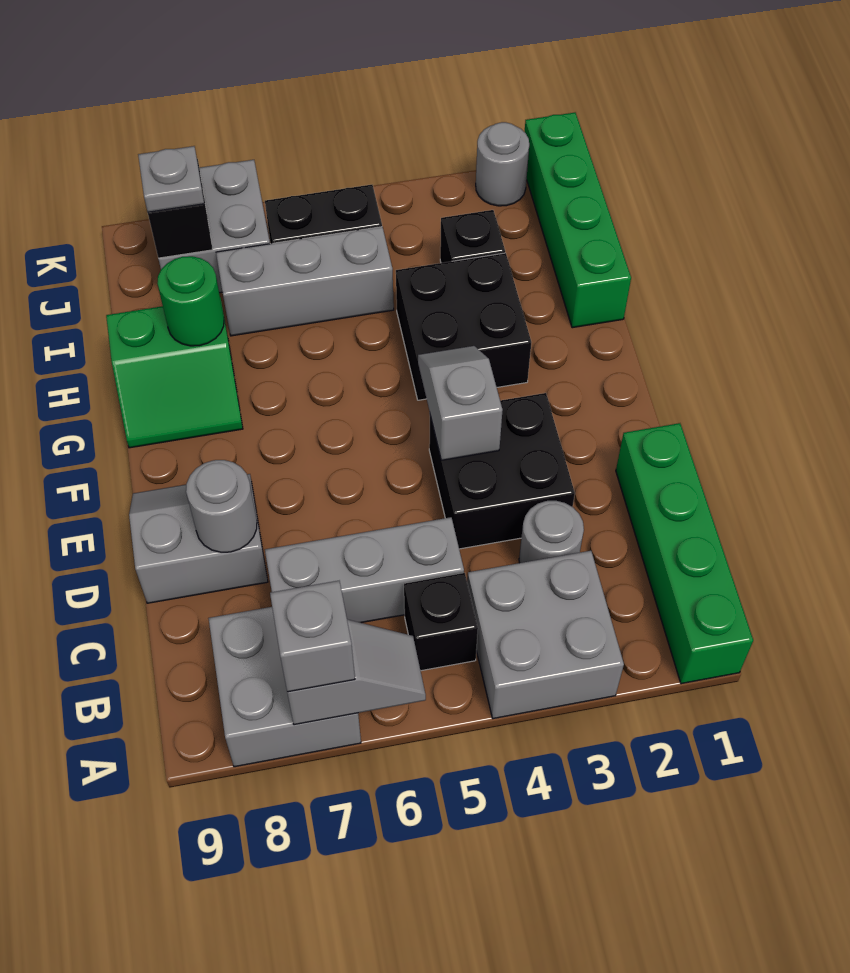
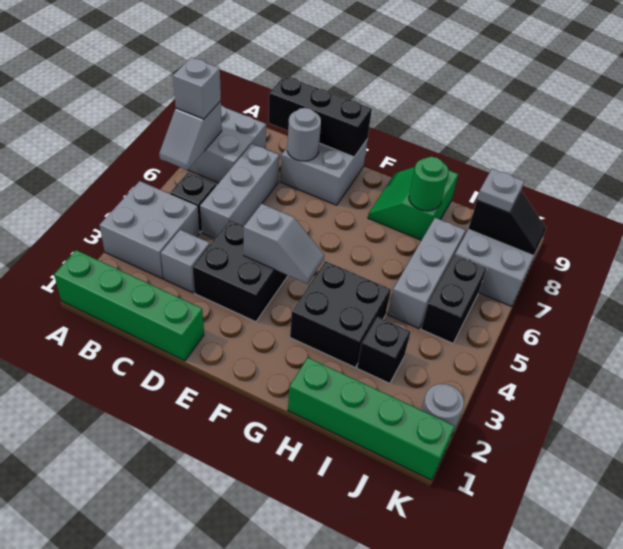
grey round brick C3 level 1 -> grey brick C3 level 1
none -> black brick C9:E9 level 2
grey slope D8:E9 level 1 top D -> grey brick D8:E9 level 1

